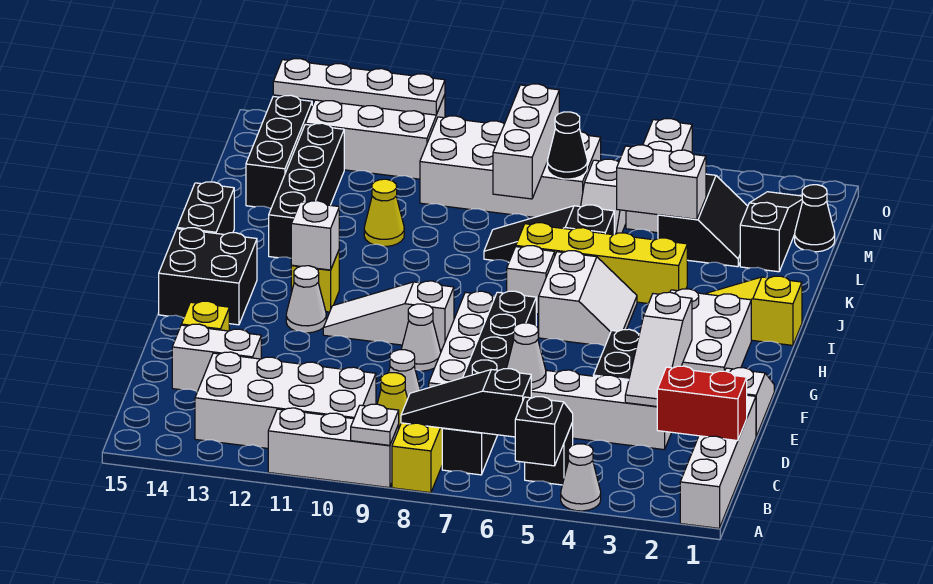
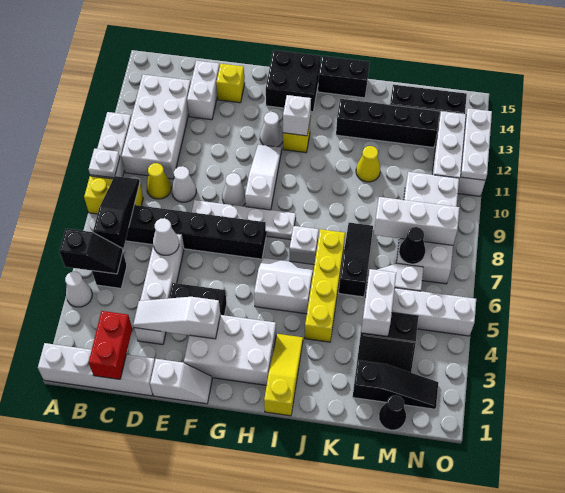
white slope H5:I6 level 1 top 6 -> white slope H5:I6 level 1 top 5
white plate O11:O14 level 2 -> white plate O11:O13 level 2

